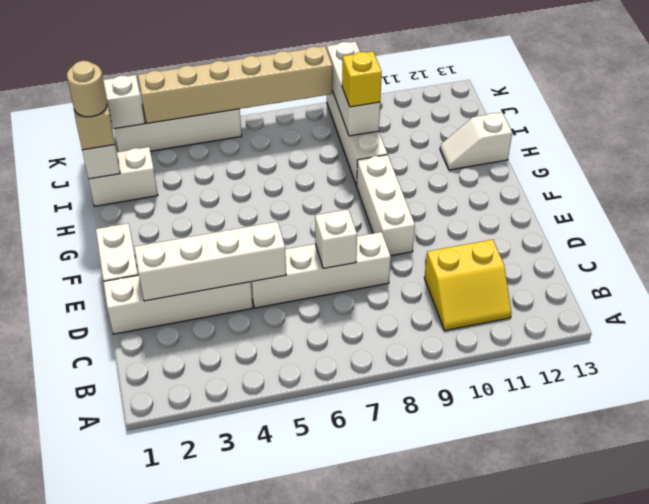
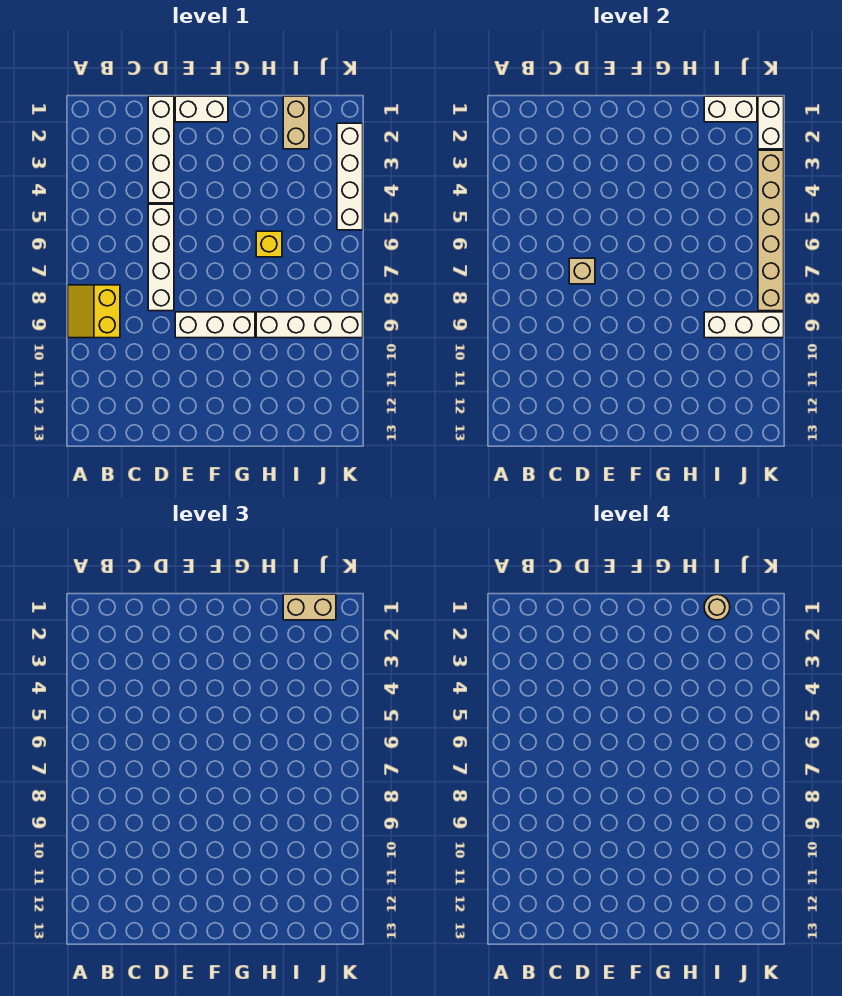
yellow slope B10:C11 level 1 top C -> yellow slope A8:B9 level 1 top B
white brick D2:D5 level 2 -> none
white brick D7 level 2 -> tan brick D7 level 2
white slope H12:H13 level 1 top 13 -> none
white brick I1:I2 level 1 -> tan brick I1:I2 level 1
yellow brick I9 level 3 -> yellow brick H6 level 1

